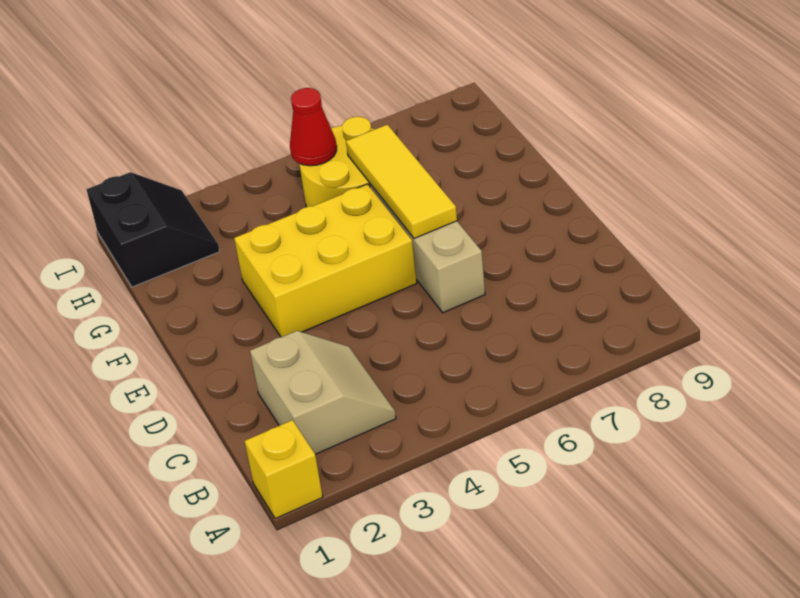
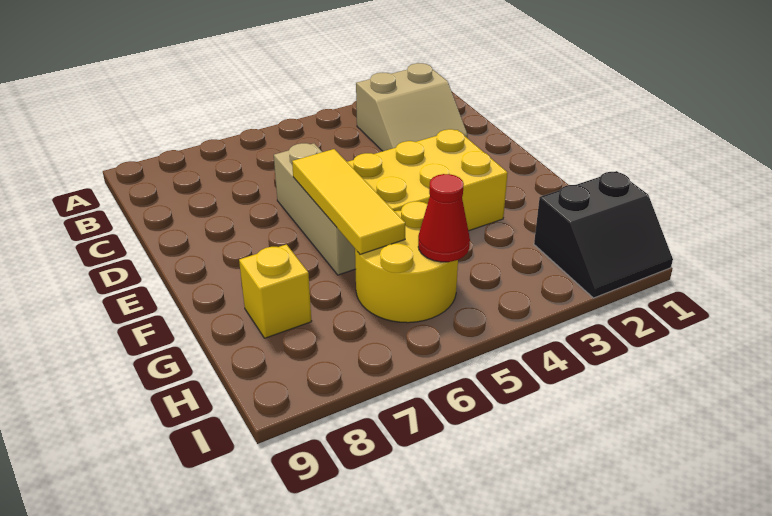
yellow brick A1 level 1 -> yellow brick G8 level 1
tan slope B2:C3 level 1 top 2 -> tan slope B2:C3 level 1 top B
black slope H1:I2 level 1 top 1 -> black slope H1:I2 level 1 top H

